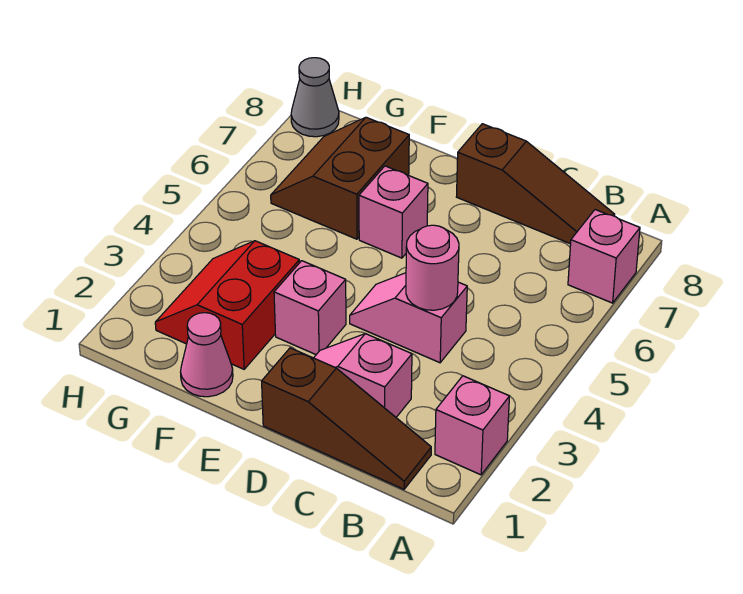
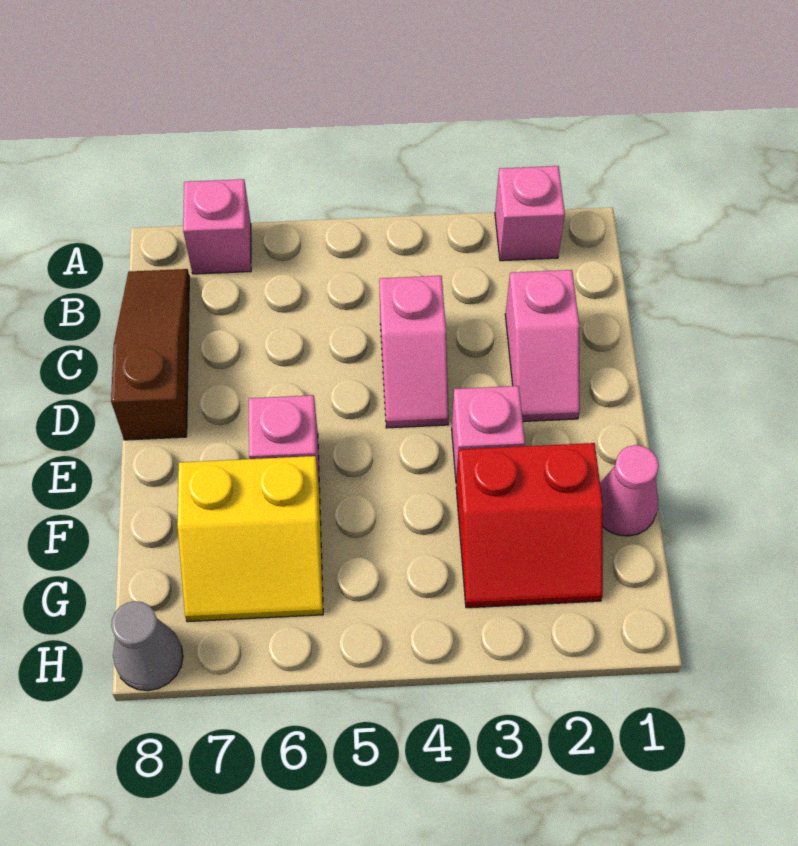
brown slope B1:D1 level 1 top D -> none
pink round brick C4 level 2 -> none
brown slope F6:G7 level 1 top F -> yellow slope F6:G7 level 1 top F

